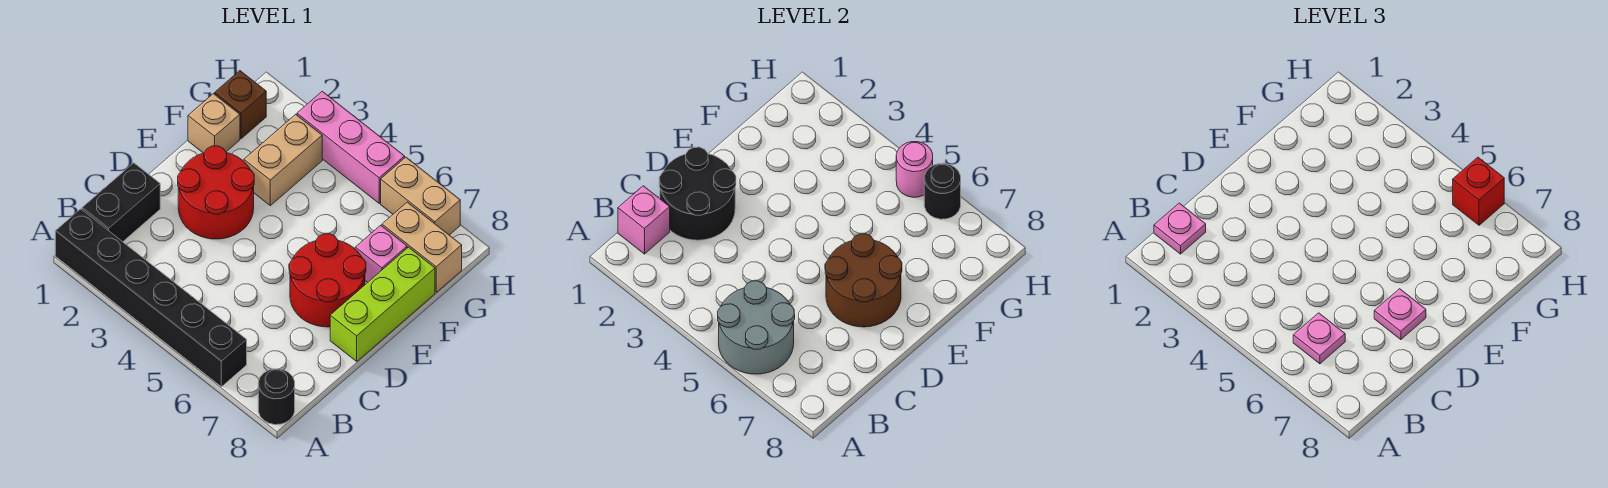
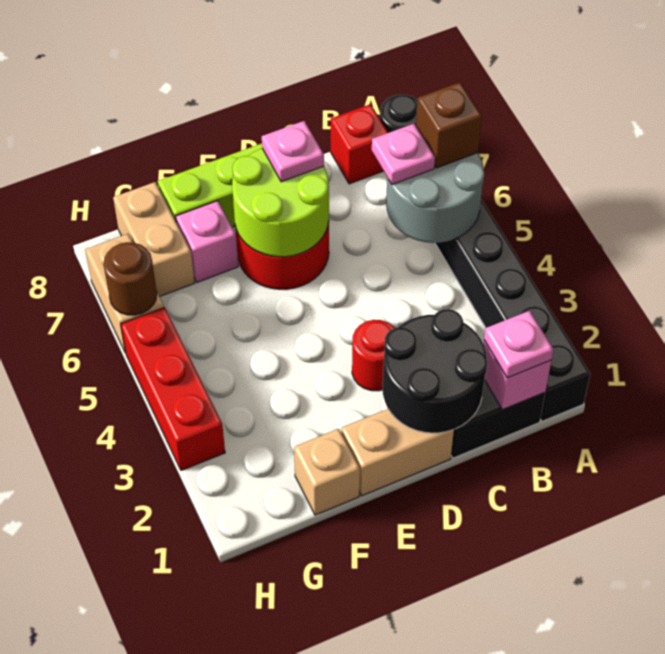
red round brick D2:E3 level 1 -> red round brick D3 level 1
brown round brick D6:E7 level 2 -> lime round brick D6:E7 level 2
tan brick F3:G3 level 1 -> tan brick D1:E1 level 1
brown brick G1 level 1 -> brown brick A6 level 3
pink brick H3:H5 level 1 -> red brick H3:H5 level 1
pink round brick H5 level 2 -> none
black round brick H6 level 2 -> brown round brick H6 level 2
red brick H6 level 3 -> red brick B8 level 1

